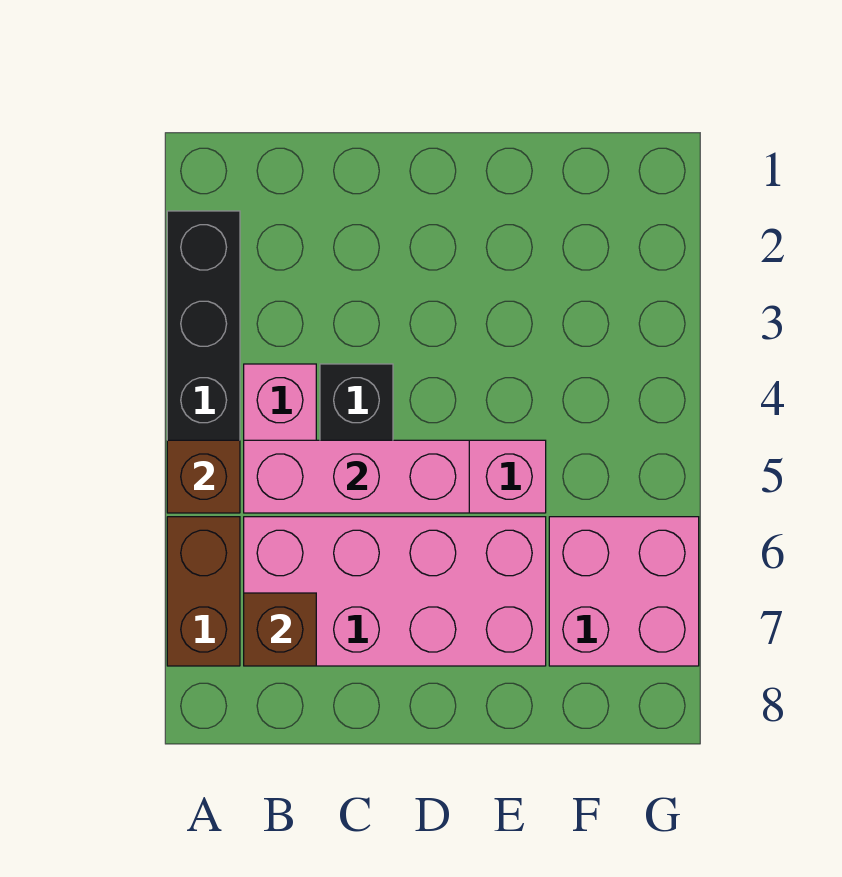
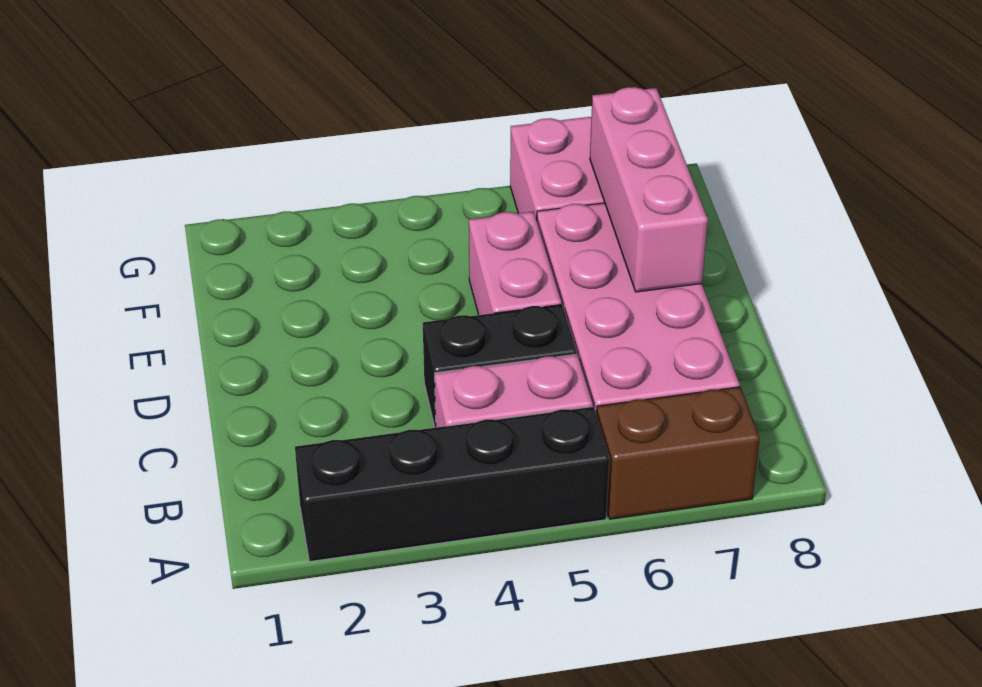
brown brick A5 level 2 -> none
pink brick B5:D5 level 2 -> pink brick D7:F7 level 2
brown brick B7 level 2 -> none

